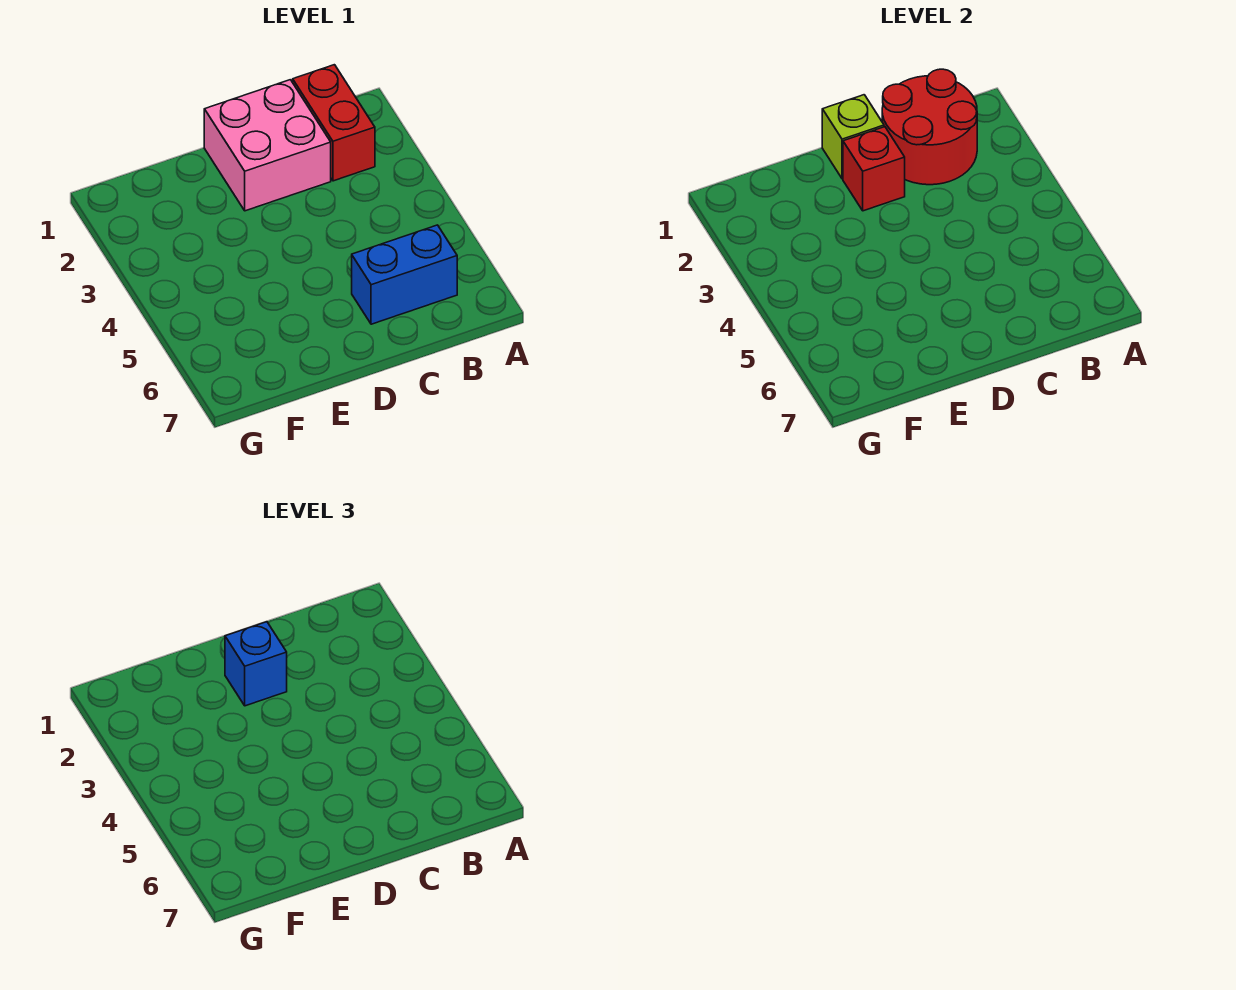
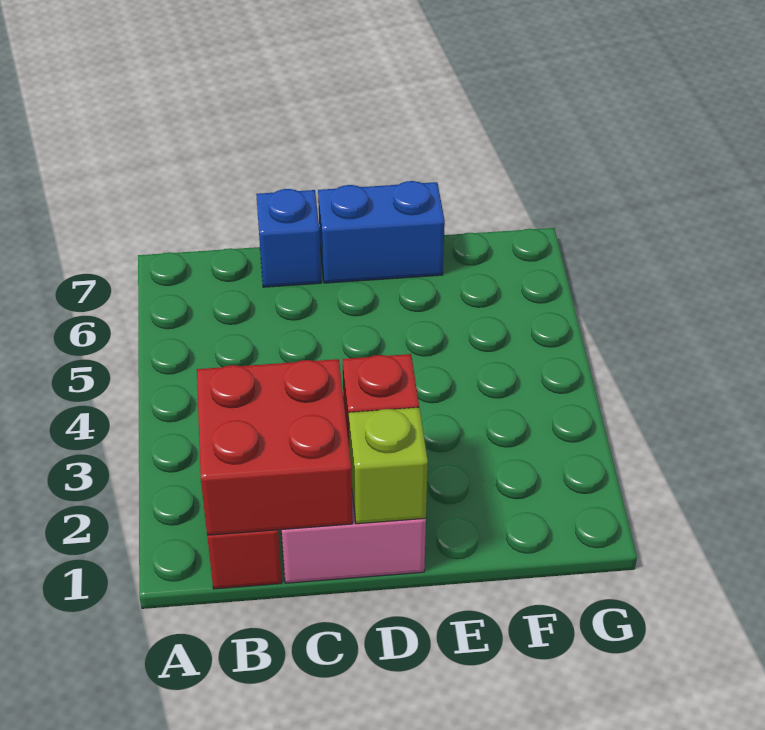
red round brick B1:C2 level 2 -> red brick B1:C2 level 2
blue brick B6:C6 level 1 -> blue brick D7:E7 level 1
blue brick D2 level 3 -> blue brick C7 level 1

